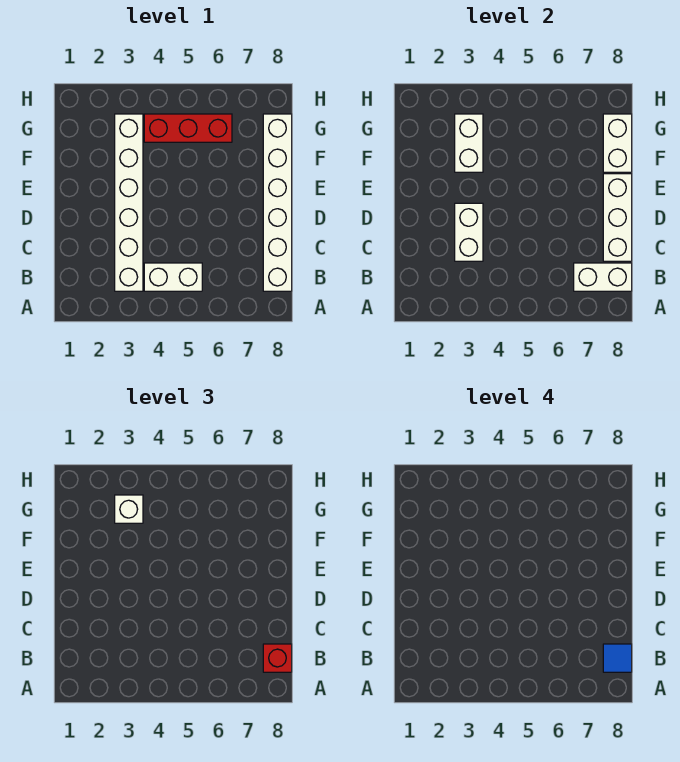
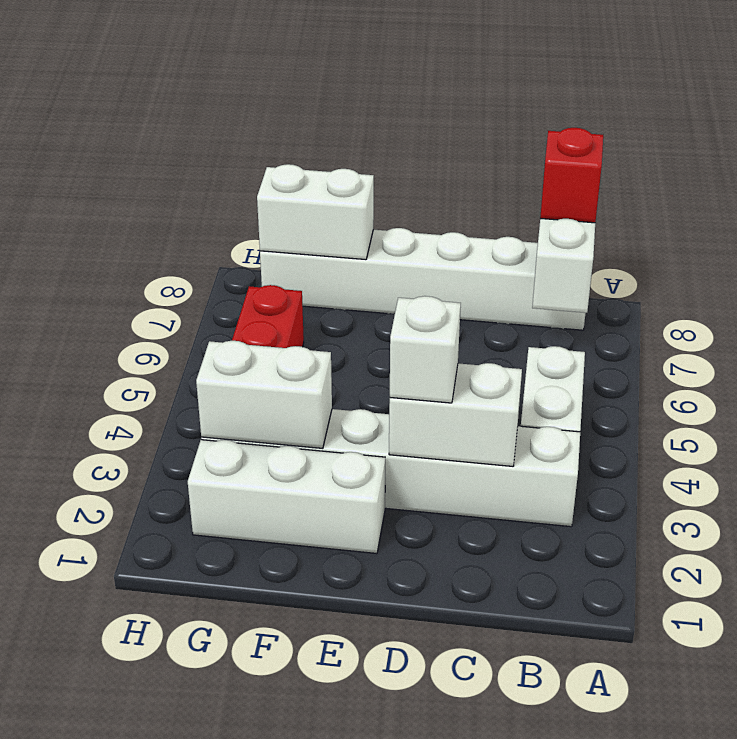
blue tile B8 level 4 -> none
white brick C8:E8 level 2 -> white brick E2:G2 level 1
white brick G3 level 3 -> white brick D3 level 3

